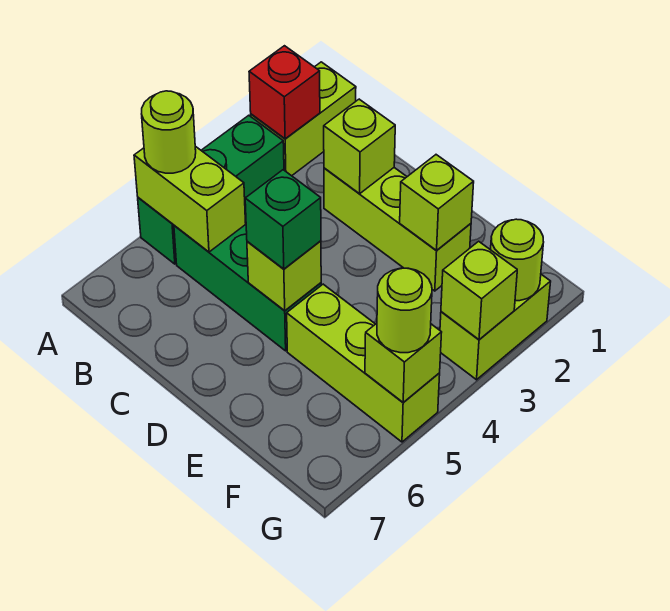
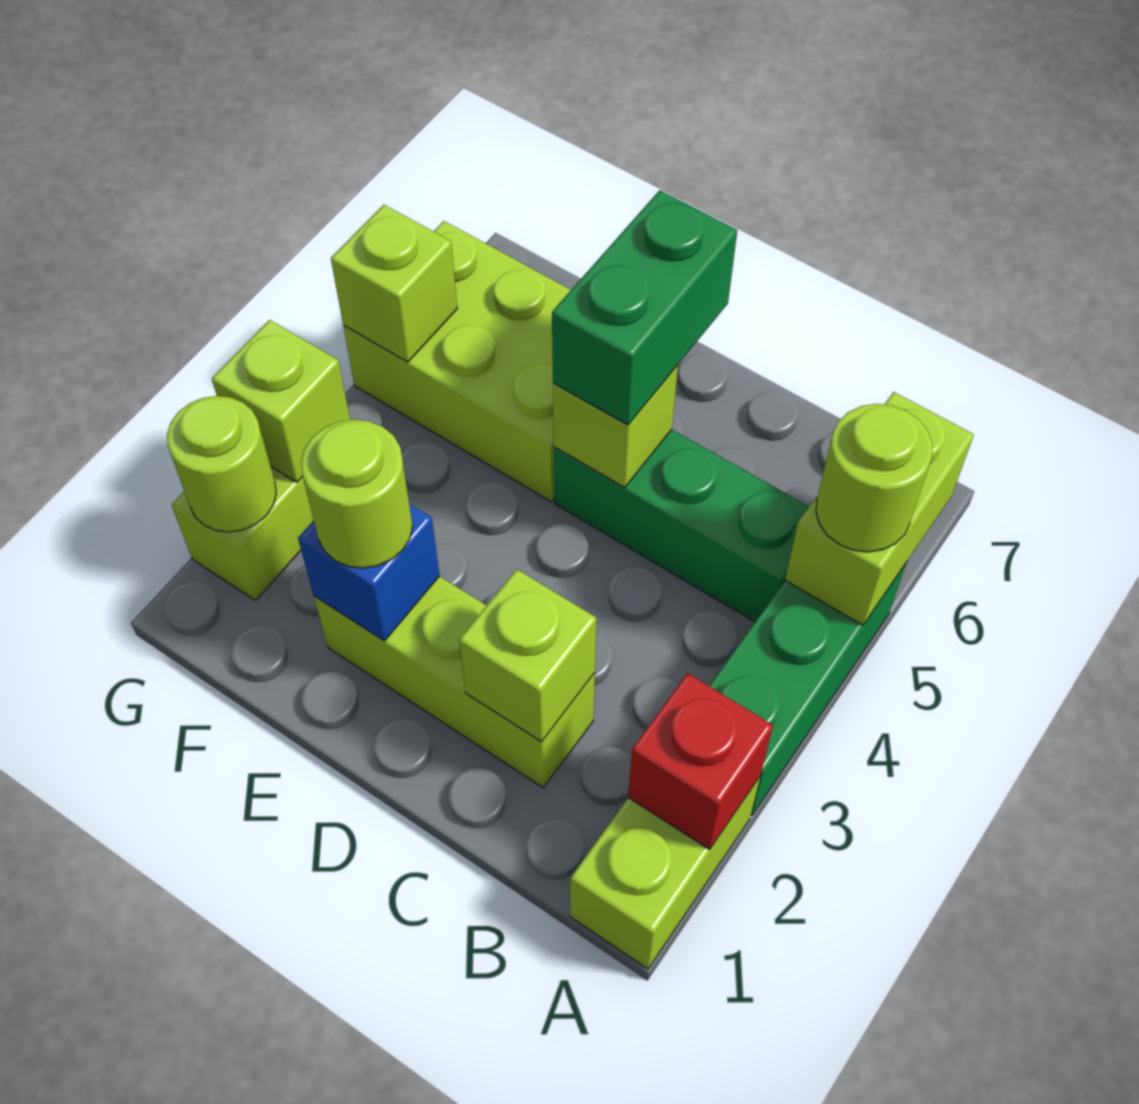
lime brick A5:B5 level 2 -> lime brick A5:A6 level 2
green brick D5 level 3 -> green brick D5:D6 level 3
lime brick E2 level 2 -> blue brick E2 level 2
lime brick E5:G5 level 1 -> lime brick E5:G6 level 1
lime round brick G5 level 3 -> lime round brick E2 level 3

